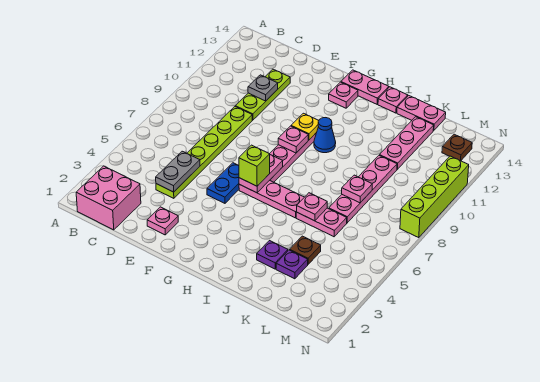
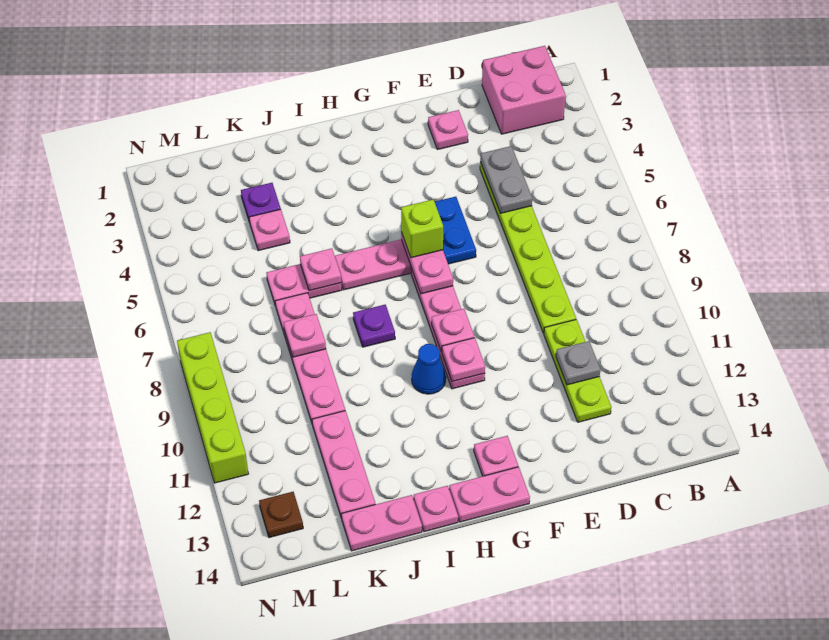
yellow plate G10 level 2 -> pink plate G10 level 2
purple plate J3 level 1 -> purple plate I8 level 1
brown plate K4 level 1 -> pink plate K4 level 1

